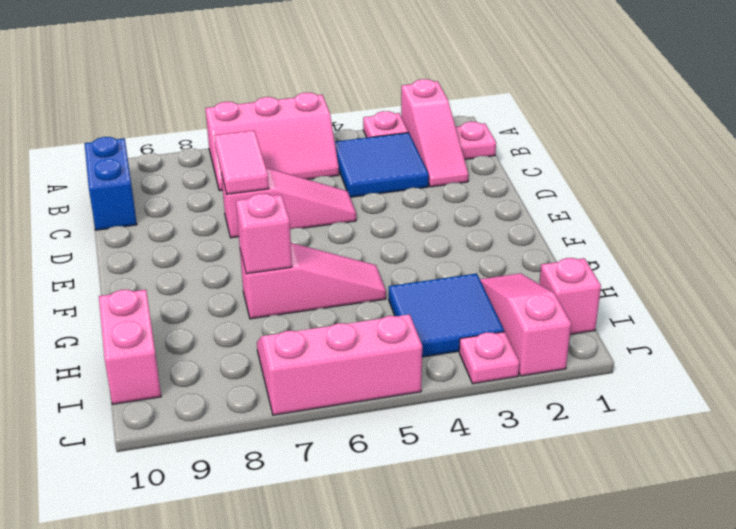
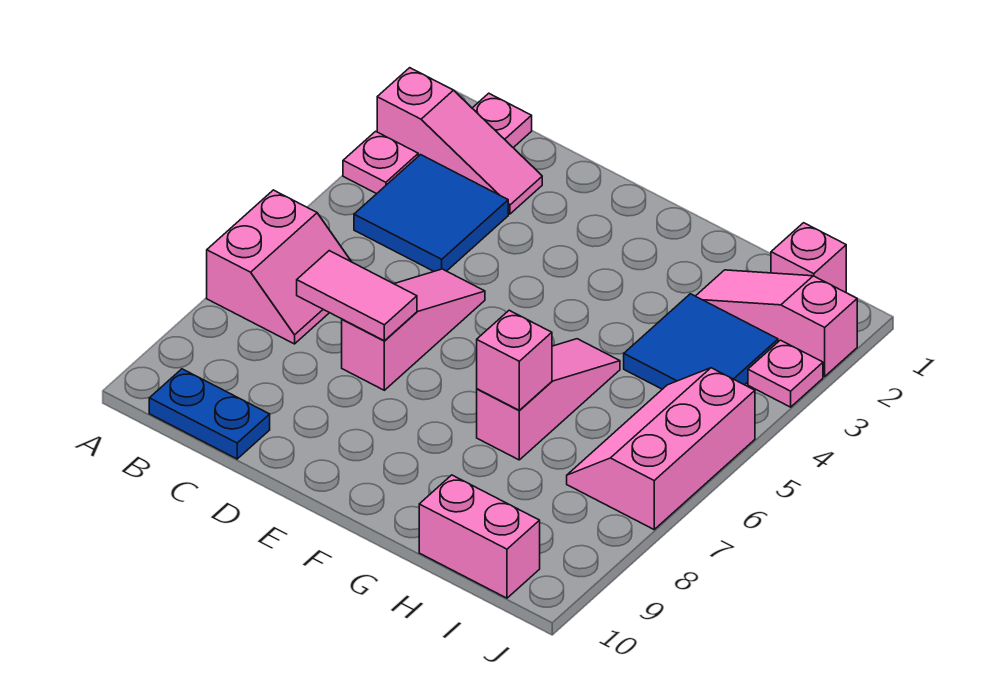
pink slope A5:B7 level 1 top A -> pink slope A6:B7 level 1 top A
blue brick B10:C10 level 1 -> blue plate B10:C10 level 1

